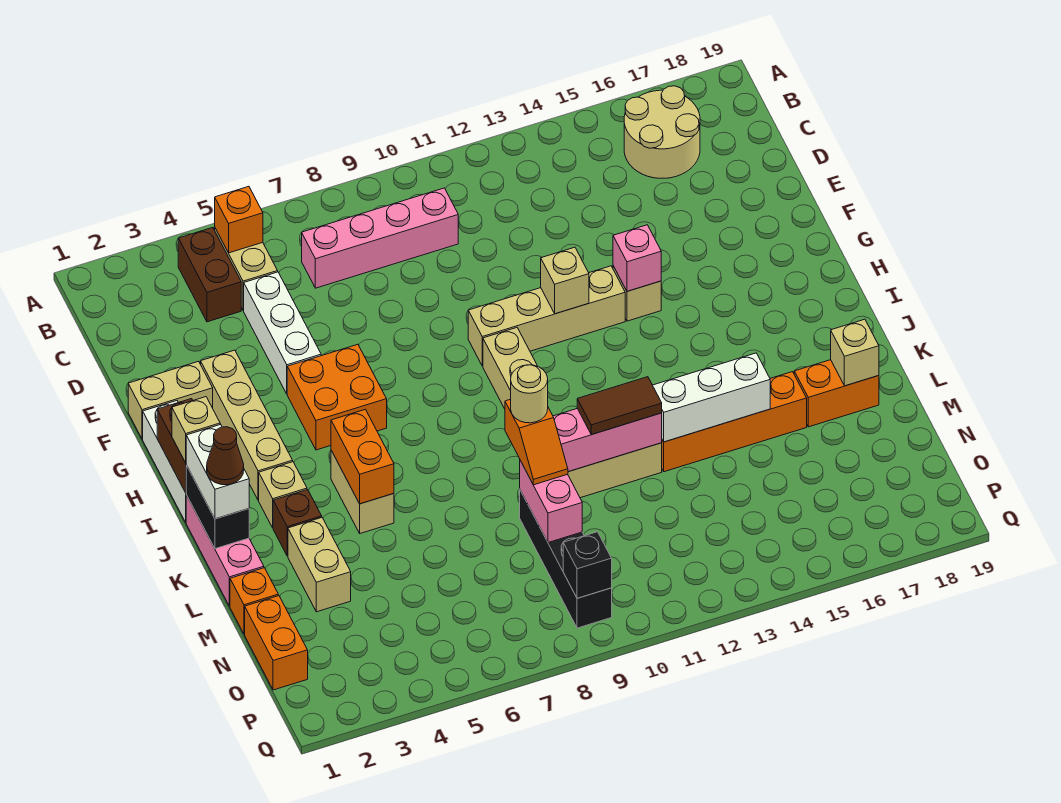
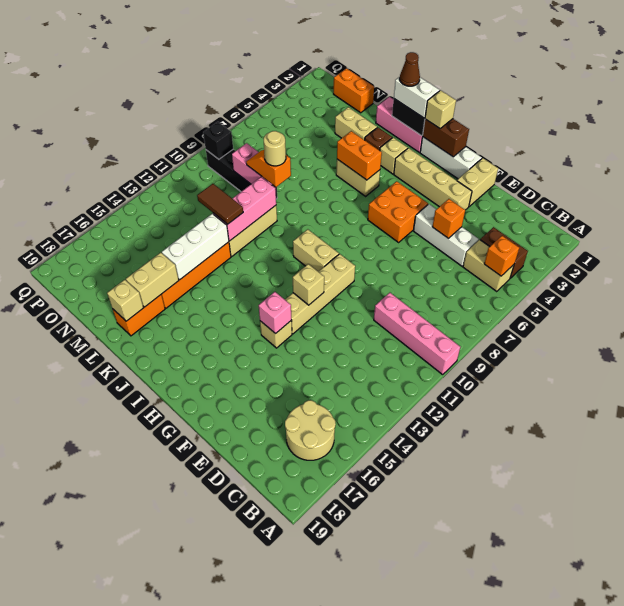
pink brick C7:C10 level 1 -> pink brick A10:D10 level 1
brown tile L11:L12 level 3 -> brown tile L12:M12 level 3
none -> tan brick L16:L17 level 2
orange brick M1 level 1 -> orange brick E5 level 2

